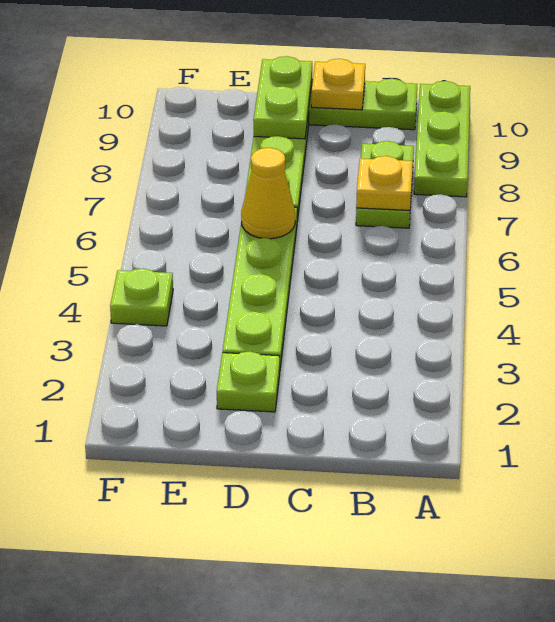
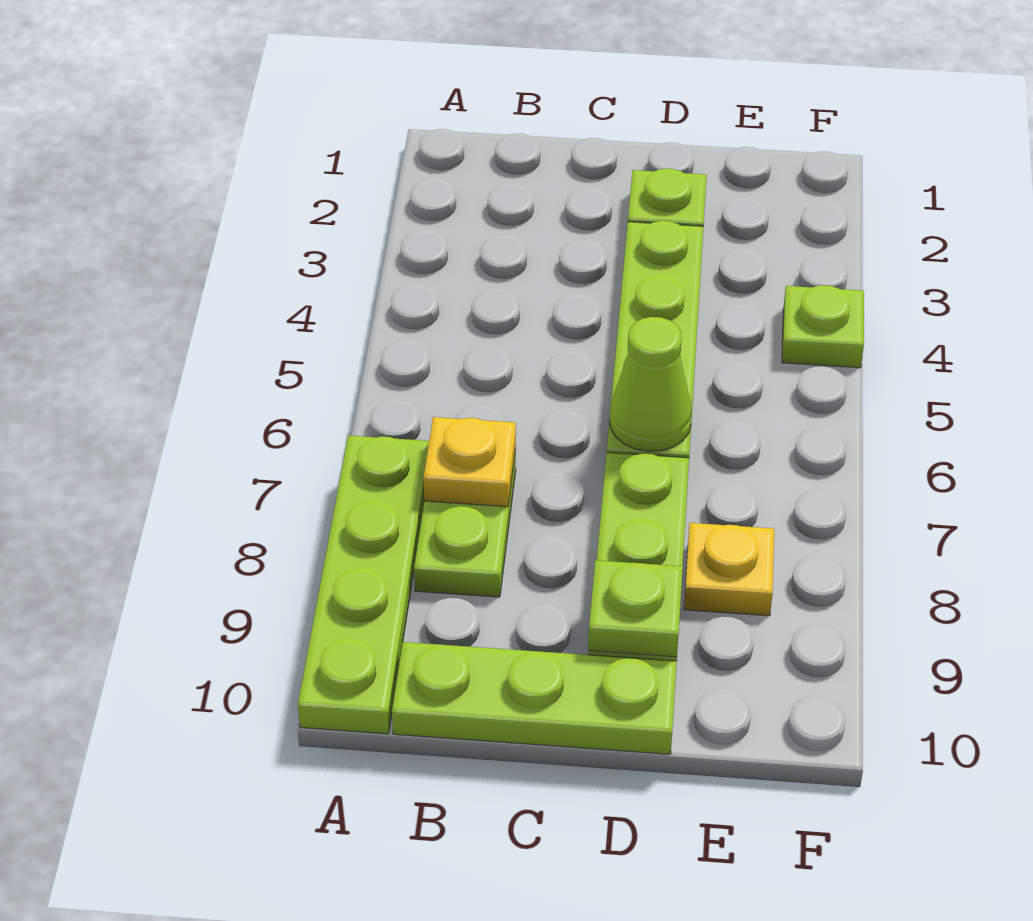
lime plate A8:A10 level 1 -> lime plate A7:A10 level 1
yellow plate C10 level 2 -> yellow plate E8 level 1
yellow cone D6 level 2 -> lime cone D6 level 2
lime plate D9:D10 level 2 -> lime plate D9 level 2

